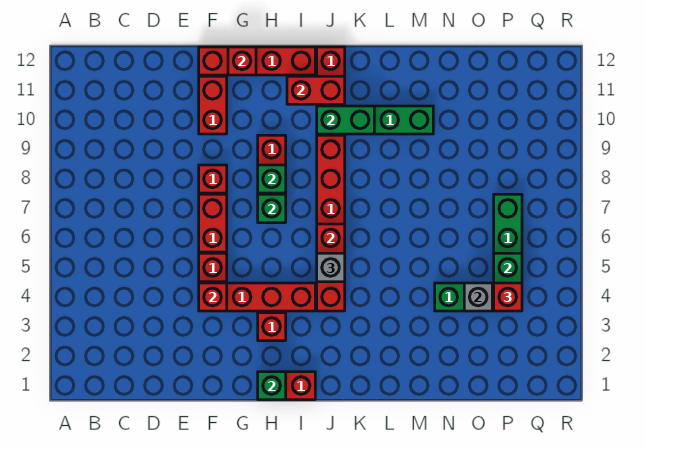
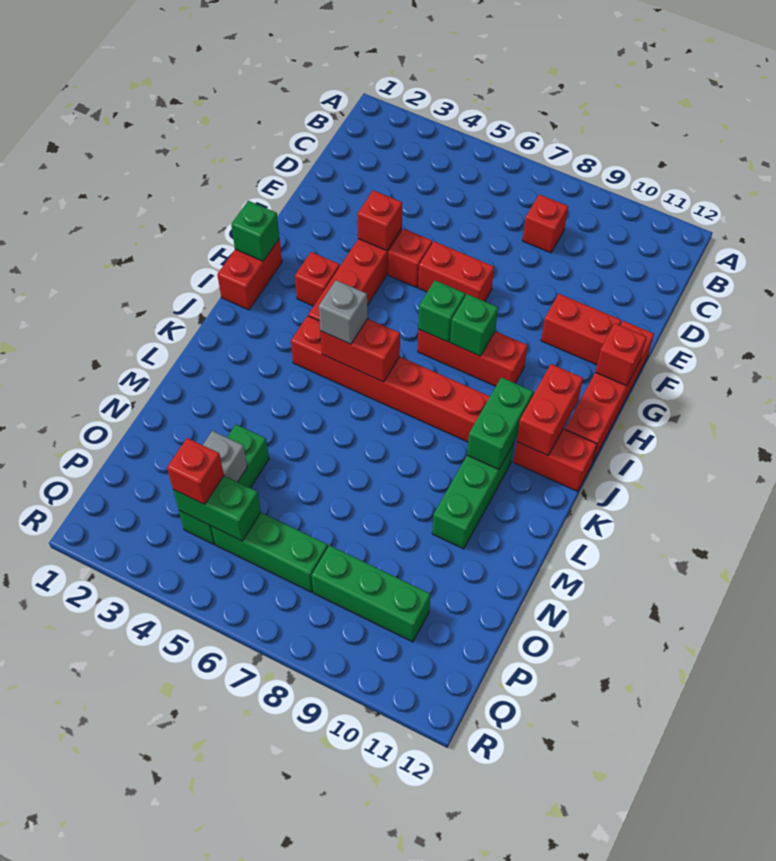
red brick F8 level 1 -> red brick C8 level 1
none -> green brick P8:P10 level 1

